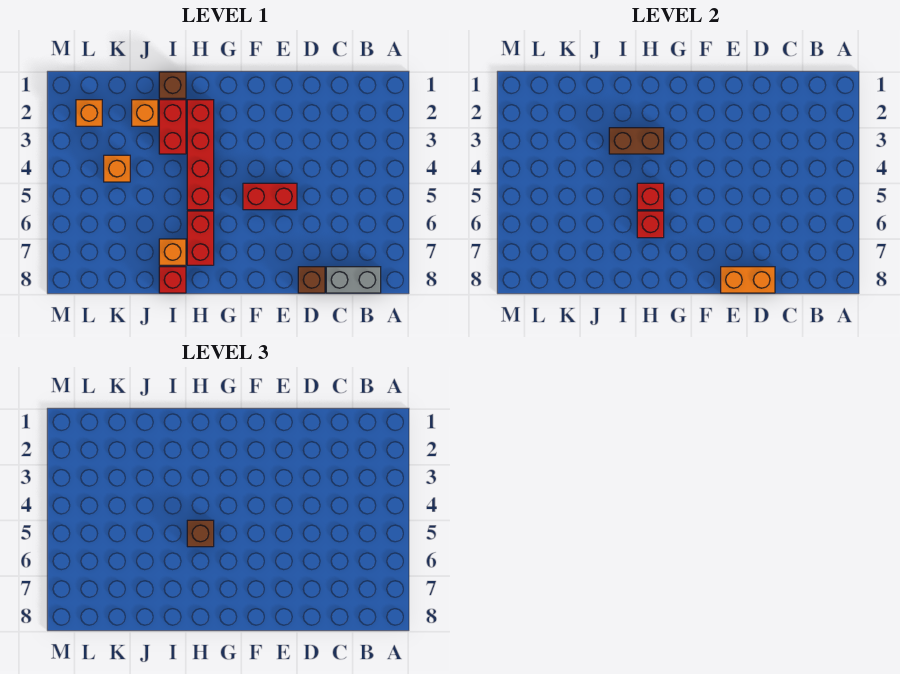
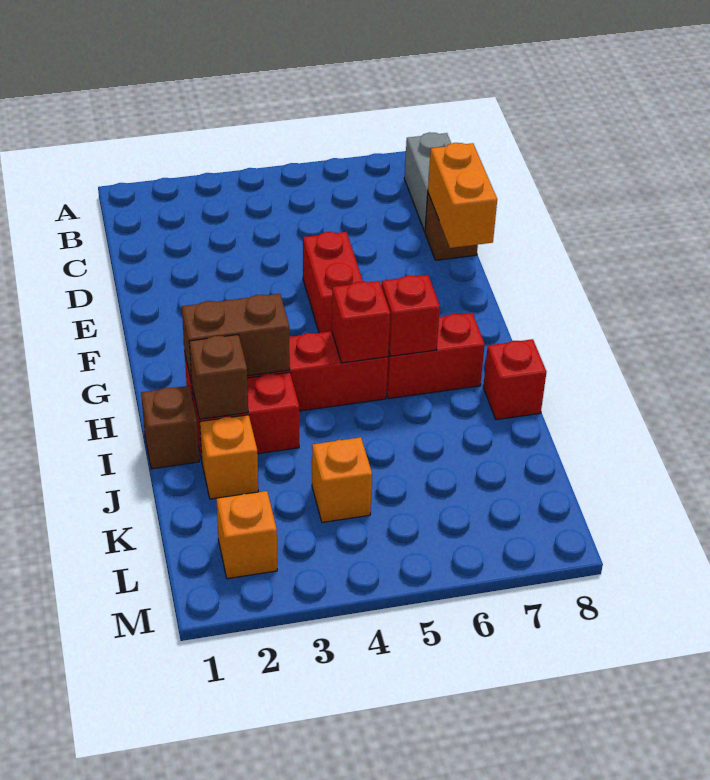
brown brick H3:I3 level 2 -> brown brick H2:H3 level 2
brown brick H5 level 3 -> brown brick I2 level 2
orange brick I7 level 1 -> none

